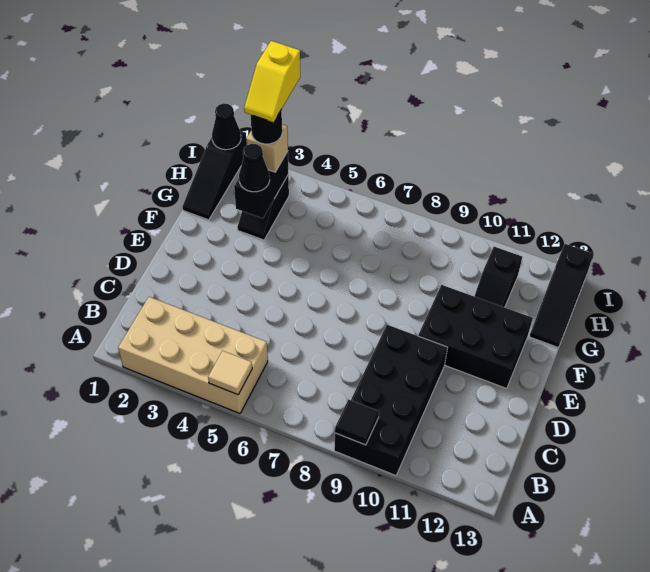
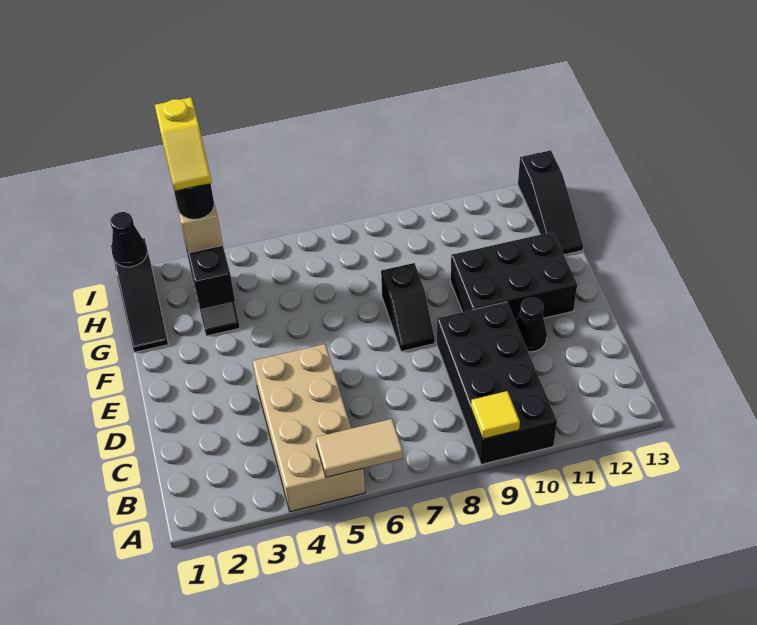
tan brick A2:B5 level 1 -> tan brick A4:D5 level 1
tan tile A5 level 2 -> tan tile A5:A6 level 2
black tile A9 level 2 -> yellow tile A9 level 2
black cone G3 level 3 -> black cone D11 level 1
black slope G11:H11 level 1 top H -> black slope E8:F8 level 1 top F

